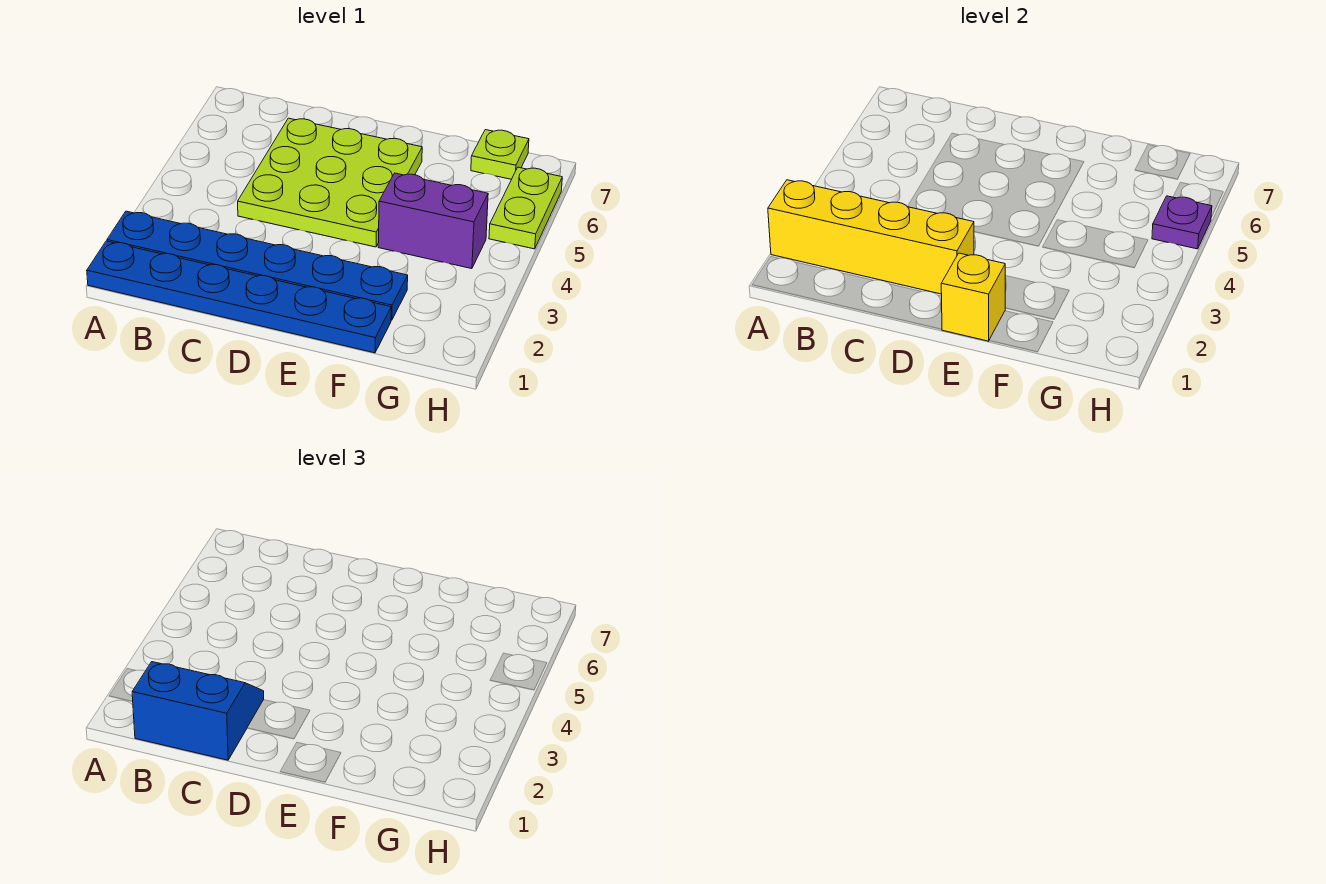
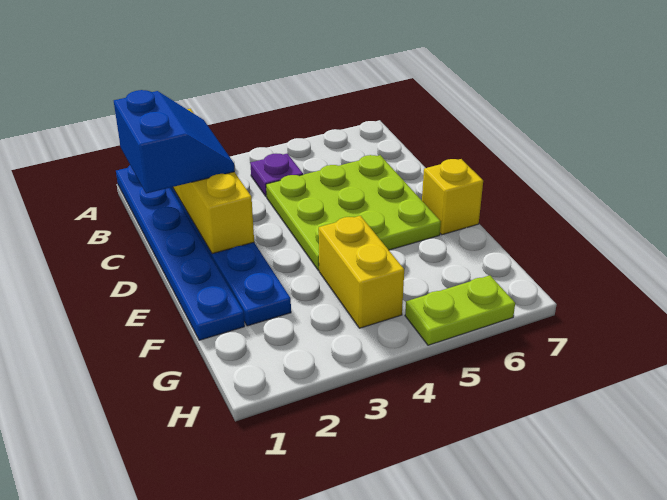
yellow brick E1 level 2 -> yellow brick E7 level 1
purple brick F4:G4 level 1 -> yellow brick F4:G4 level 1
lime plate G7 level 1 -> none
purple plate H5 level 2 -> purple plate B4 level 1

